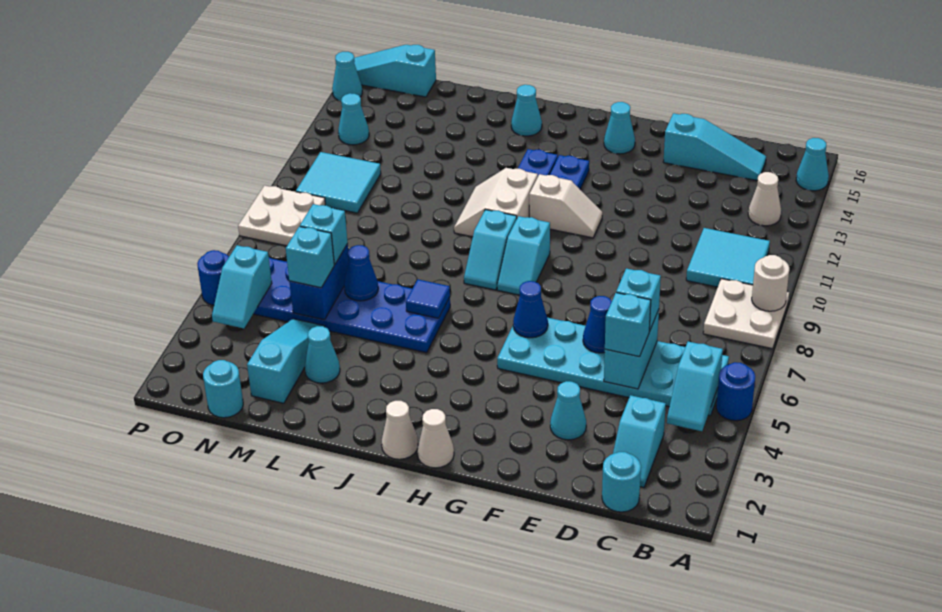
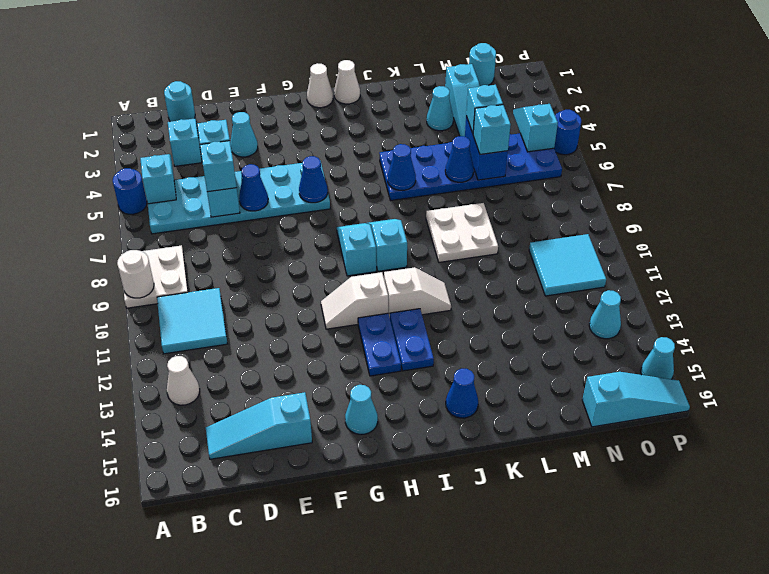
cyan cone A15 level 1 -> none
white slope I10:J11 level 1 top I -> white slope I11:J11 level 1 top I
blue tile J6 level 2 -> blue cone J6 level 2
cyan cone J15 level 1 -> blue cone J15 level 1
white plate O8:P9 level 1 -> white plate K8:L9 level 1

